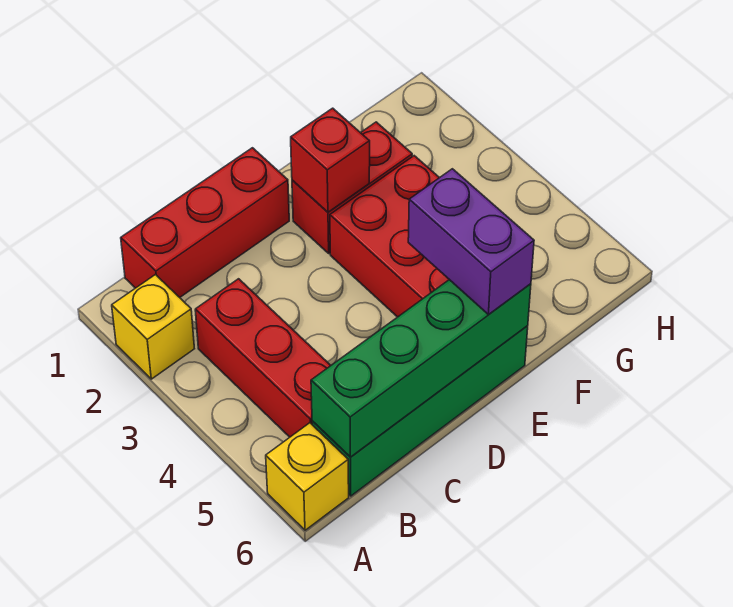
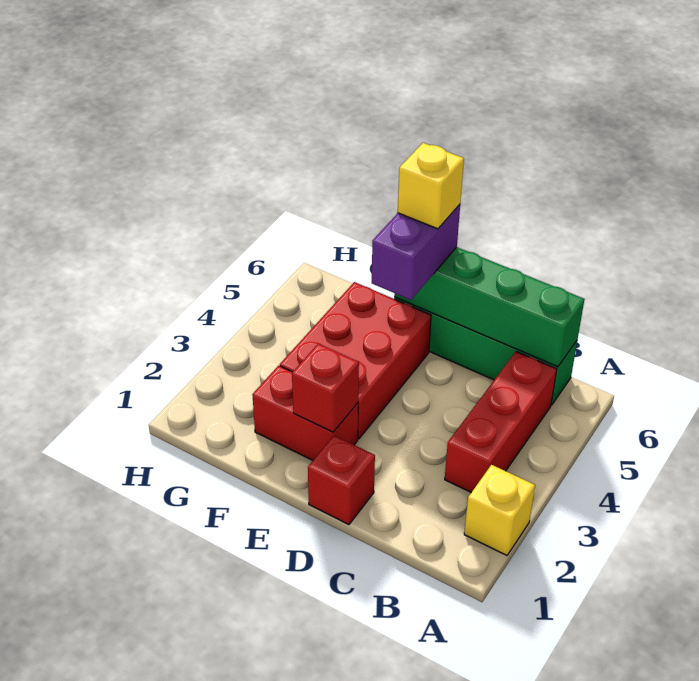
yellow brick A6 level 1 -> yellow brick E6 level 4
red brick B1:D1 level 1 -> red brick D1 level 1

